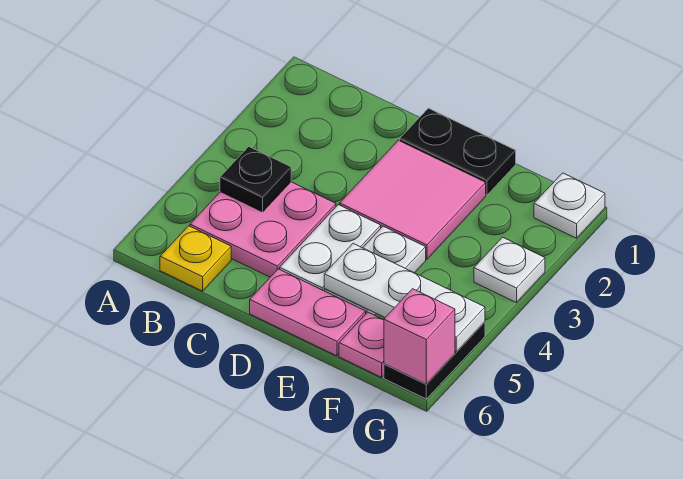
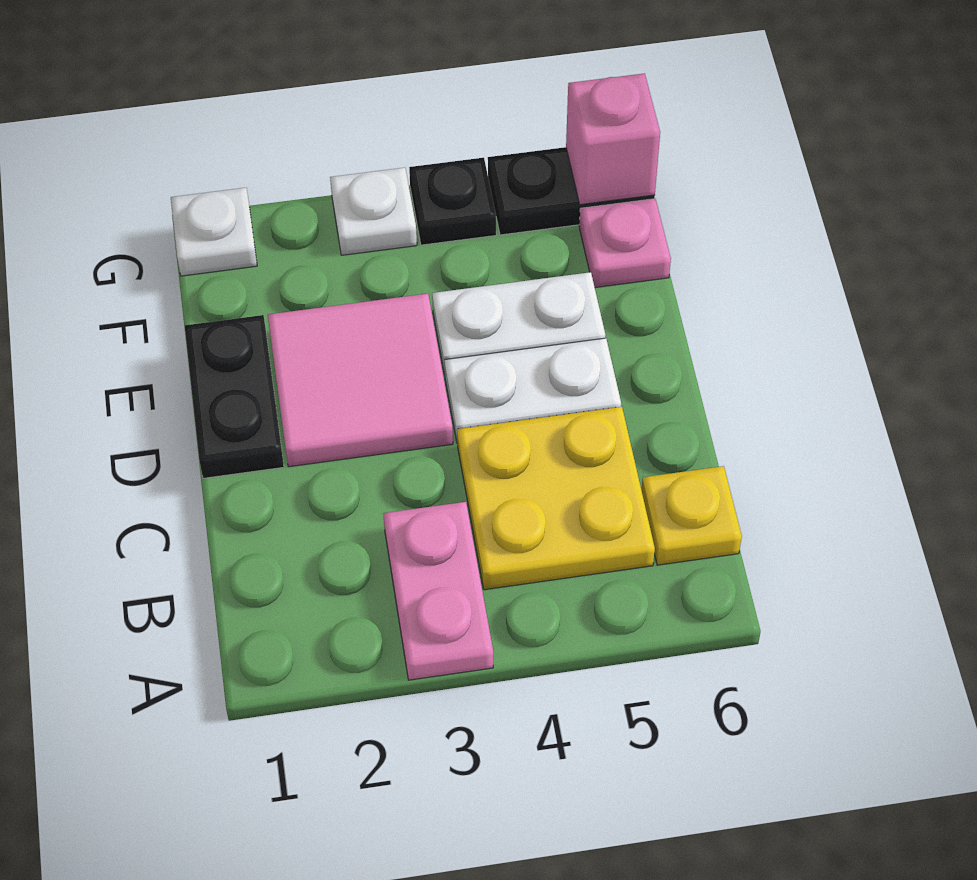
pink plate B4:C5 level 1 -> yellow plate B4:C5 level 1
black plate B4 level 2 -> black plate G4 level 1
pink plate D6:E6 level 1 -> pink plate A3:B3 level 1
white plate E5:G5 level 2 -> none

